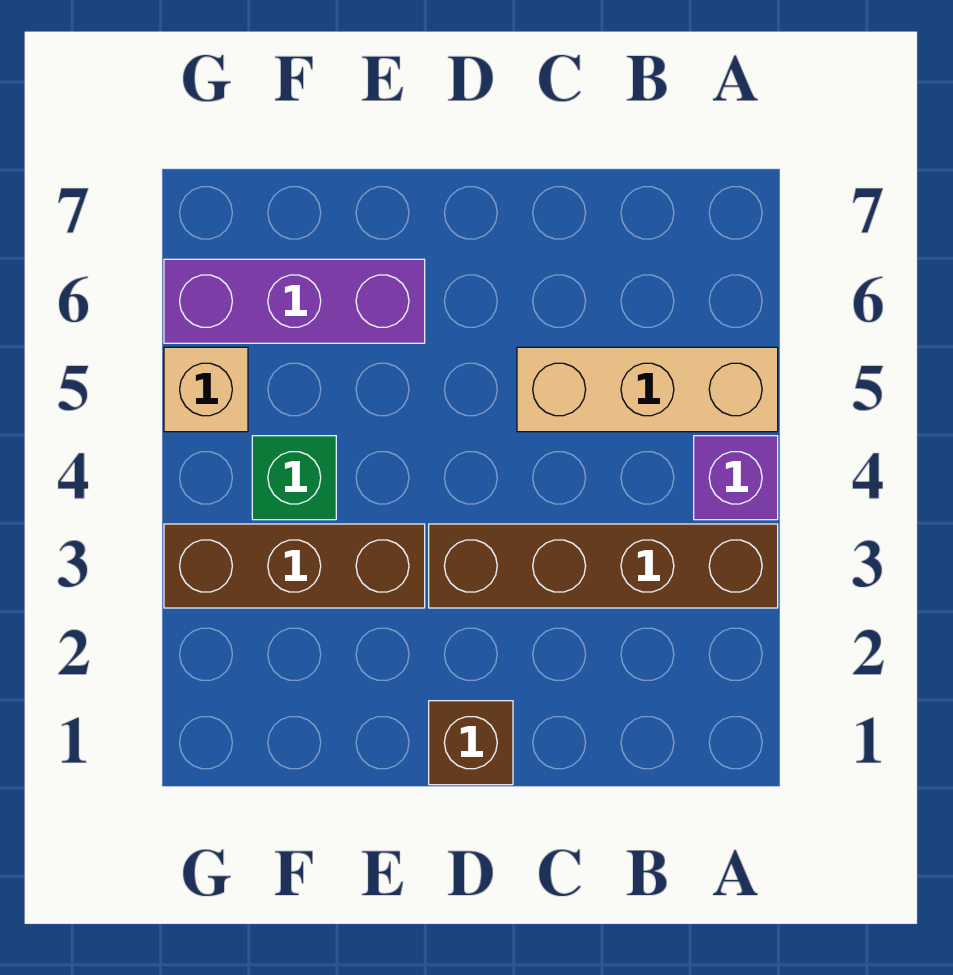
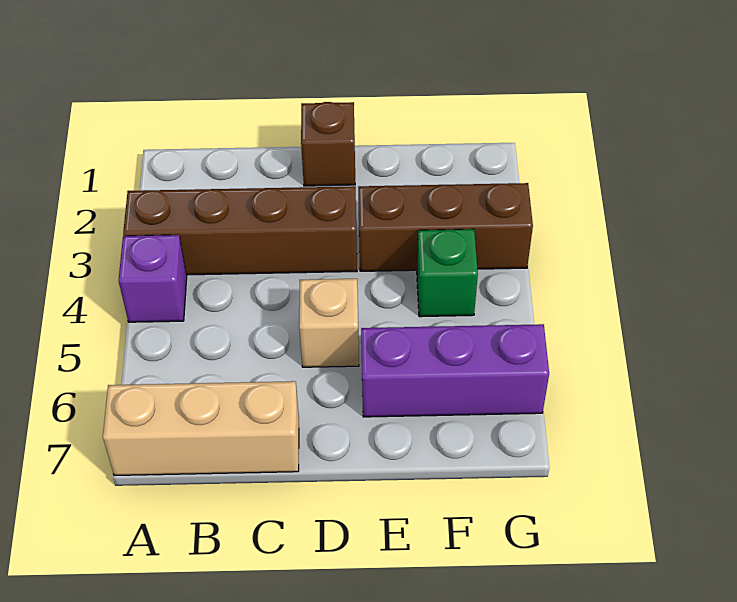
tan brick A5:C5 level 1 -> tan brick A7:C7 level 1
tan brick G5 level 1 -> tan brick D5 level 1

